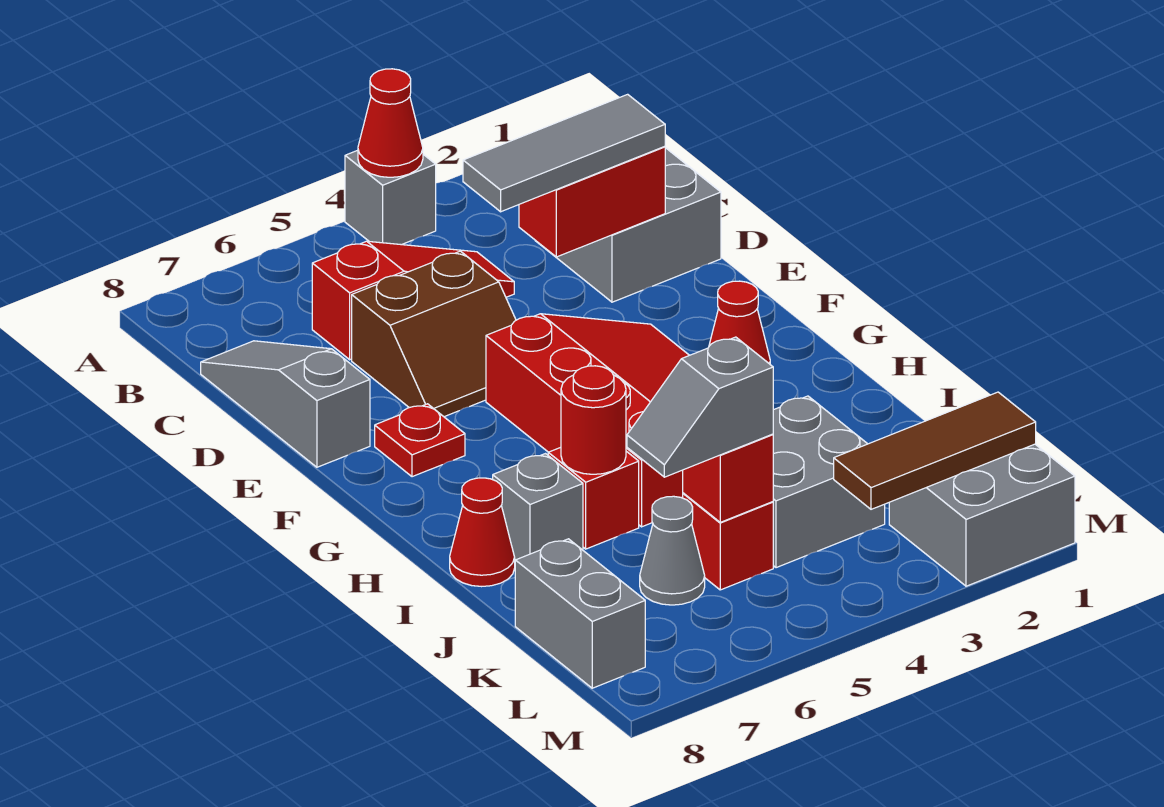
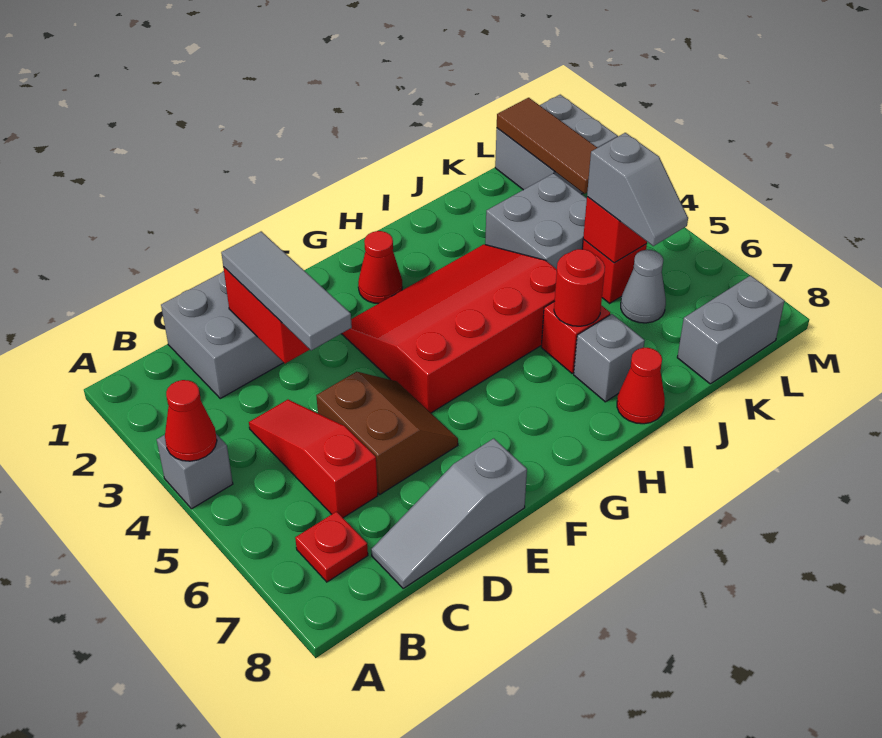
red plate F7 level 1 -> red plate B7 level 1

